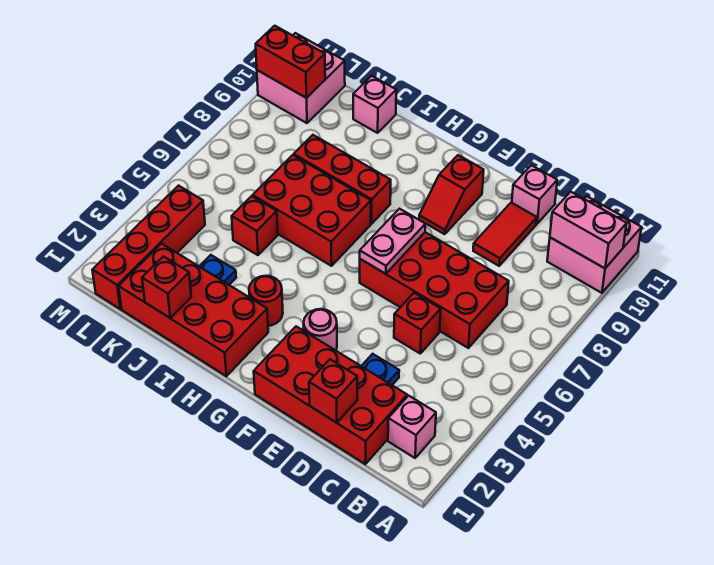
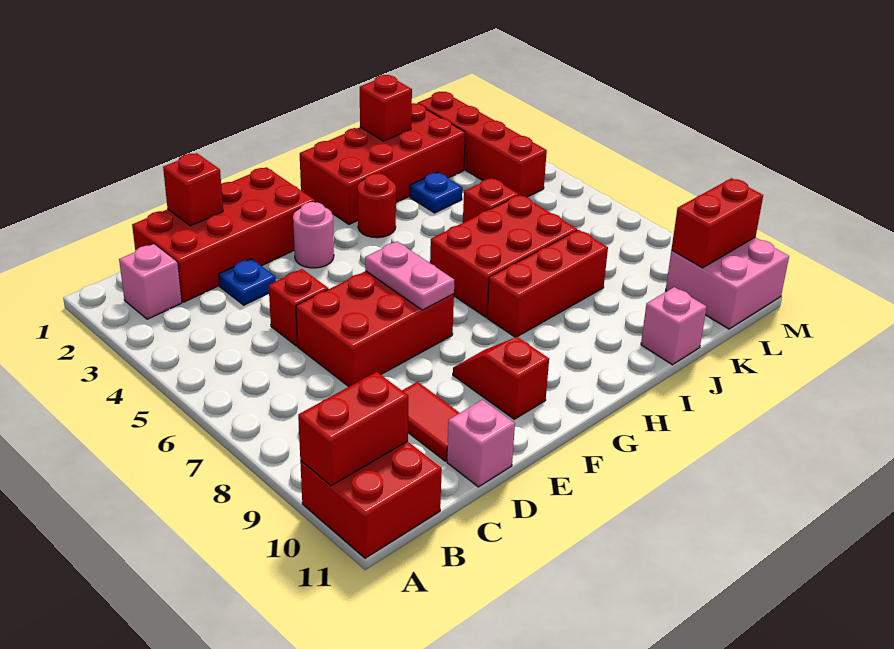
pink brick A10:B11 level 1 -> red brick A10:B11 level 1
pink brick A10:B10 level 2 -> red brick A10:B10 level 2
red brick C6:F7 level 1 -> red brick D6:F7 level 1

